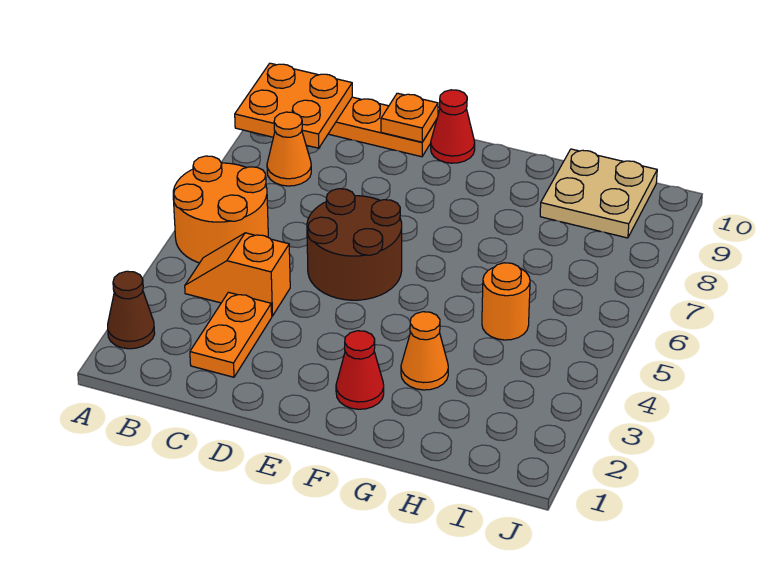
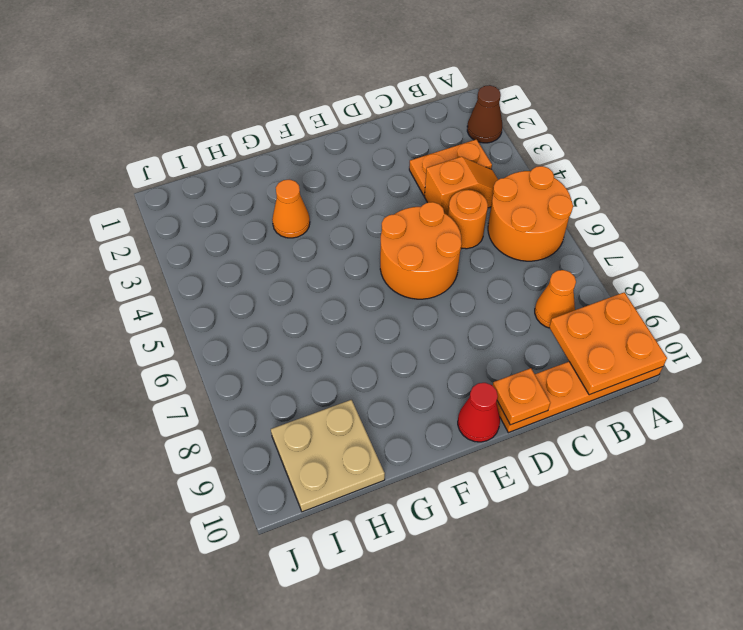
orange plate C2:C3 level 1 -> orange plate B3:C3 level 1
brown round brick D5:E6 level 1 -> orange round brick D5:E6 level 1
red cone F2 level 1 -> none
orange round brick H5 level 1 -> orange round brick C5 level 1

